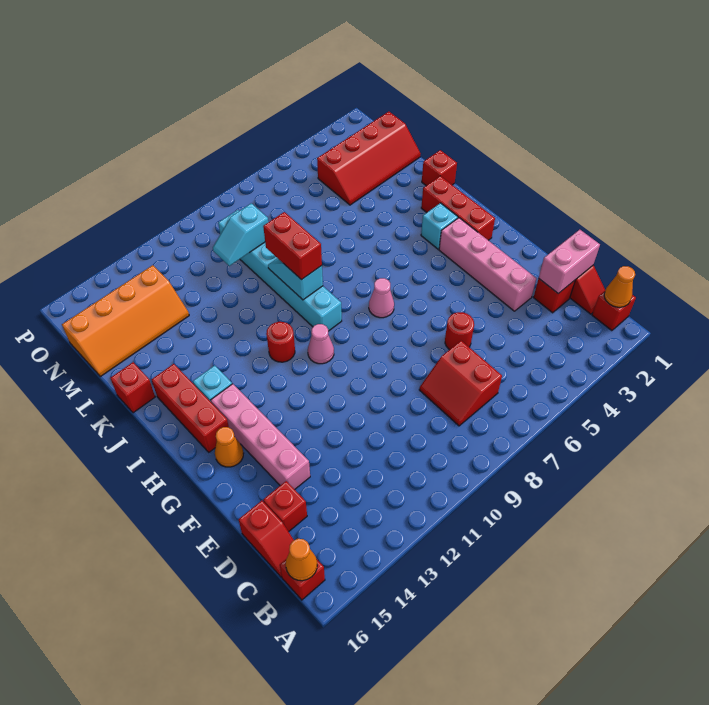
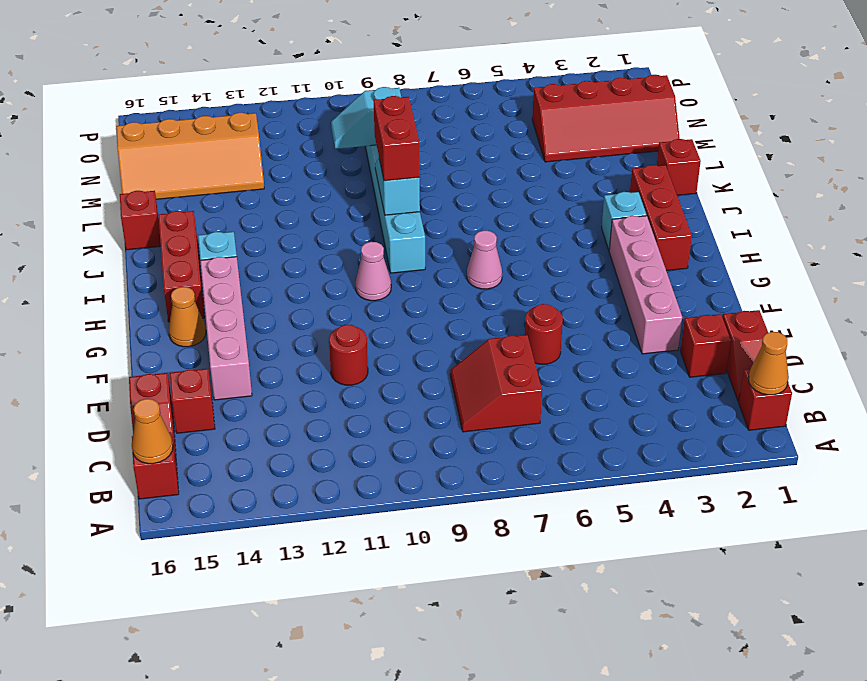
pink brick D1:D2 level 2 -> none
red round brick I11 level 1 -> red round brick E11 level 1

